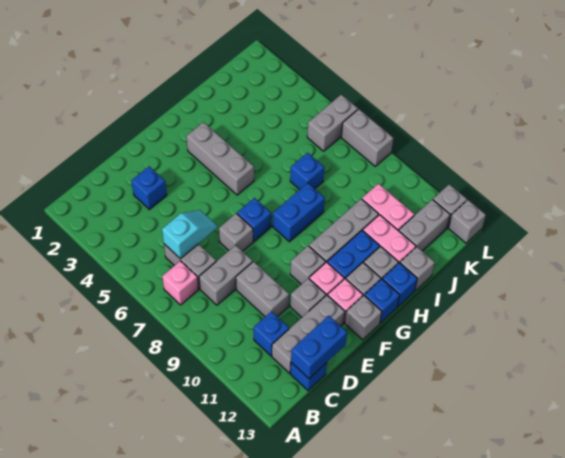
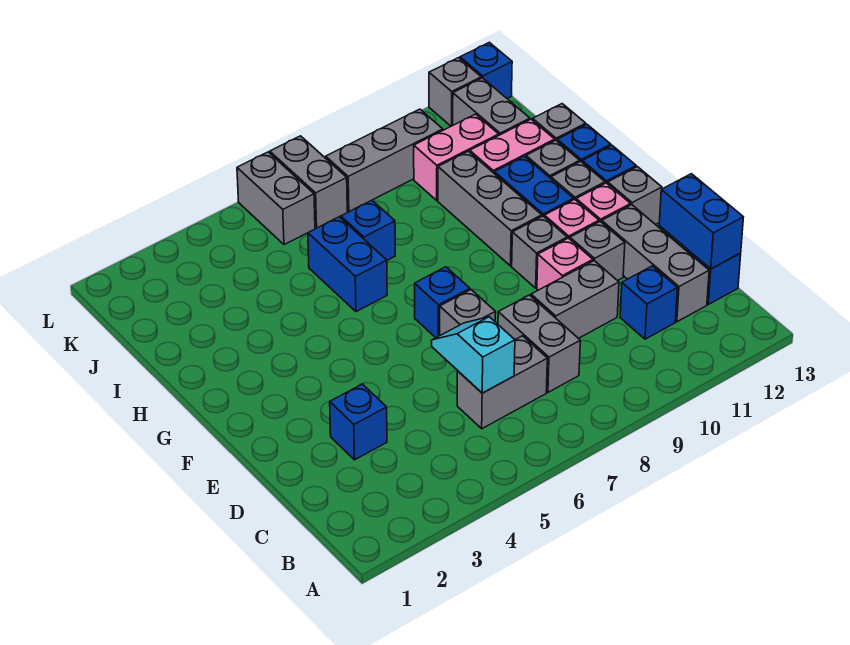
pink brick B7 level 1 -> pink brick E10 level 1
grey brick G3:G5 level 1 -> grey brick K8:K10 level 1
blue brick G8:H8 level 1 -> blue brick H6:I6 level 1
grey brick L7:L8 level 1 -> grey brick K7:L7 level 1
grey brick L13 level 1 -> blue brick L13 level 1

